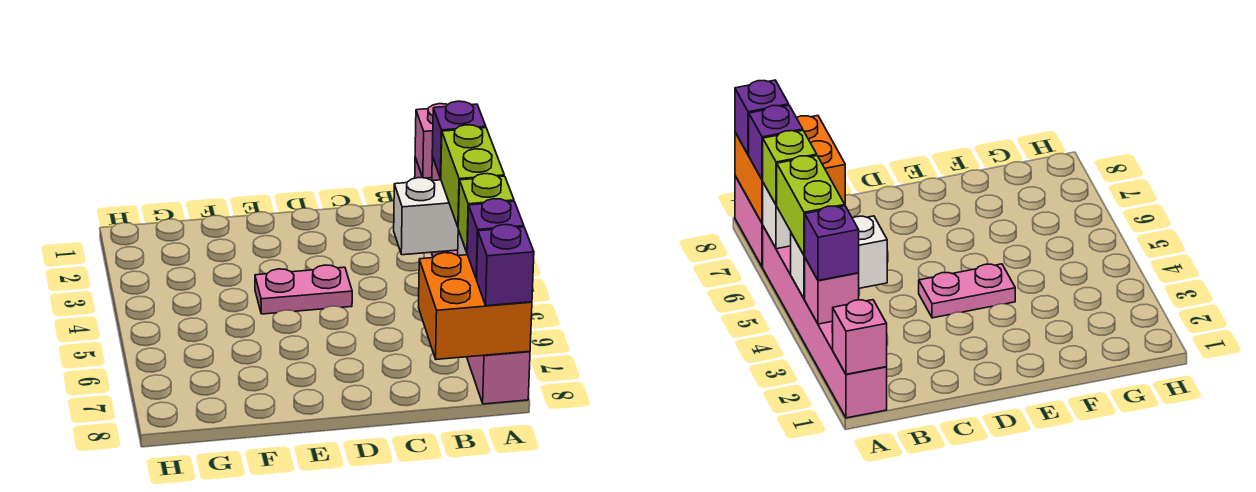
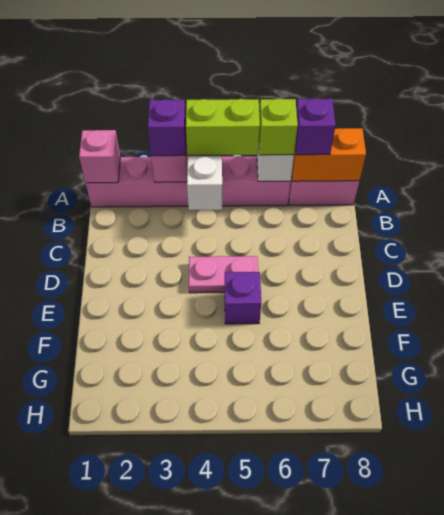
orange brick A7:B8 level 2 -> orange brick A7:A8 level 2
purple brick A8 level 3 -> purple brick E5 level 1
pink plate D4:E4 level 1 -> pink plate D4:D5 level 1

